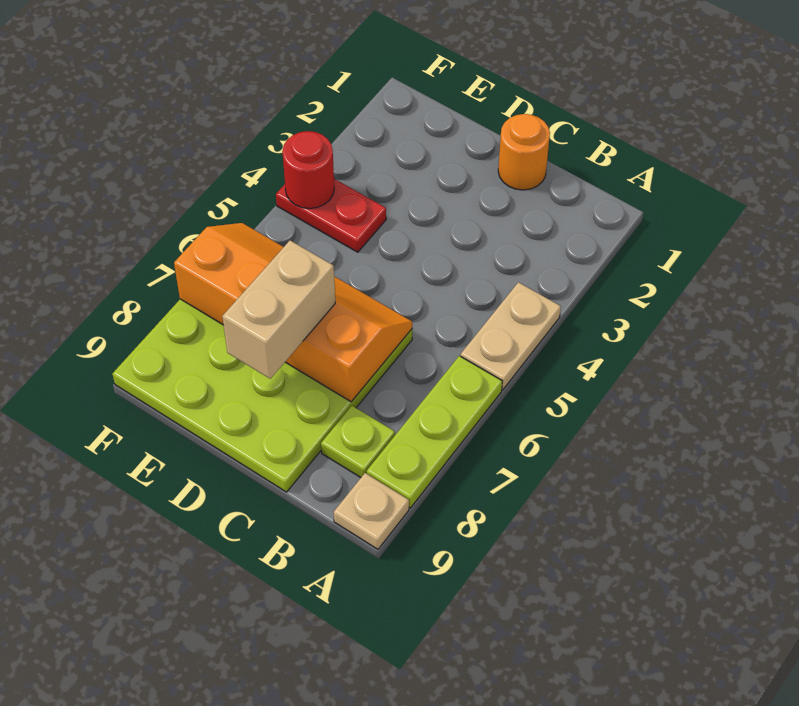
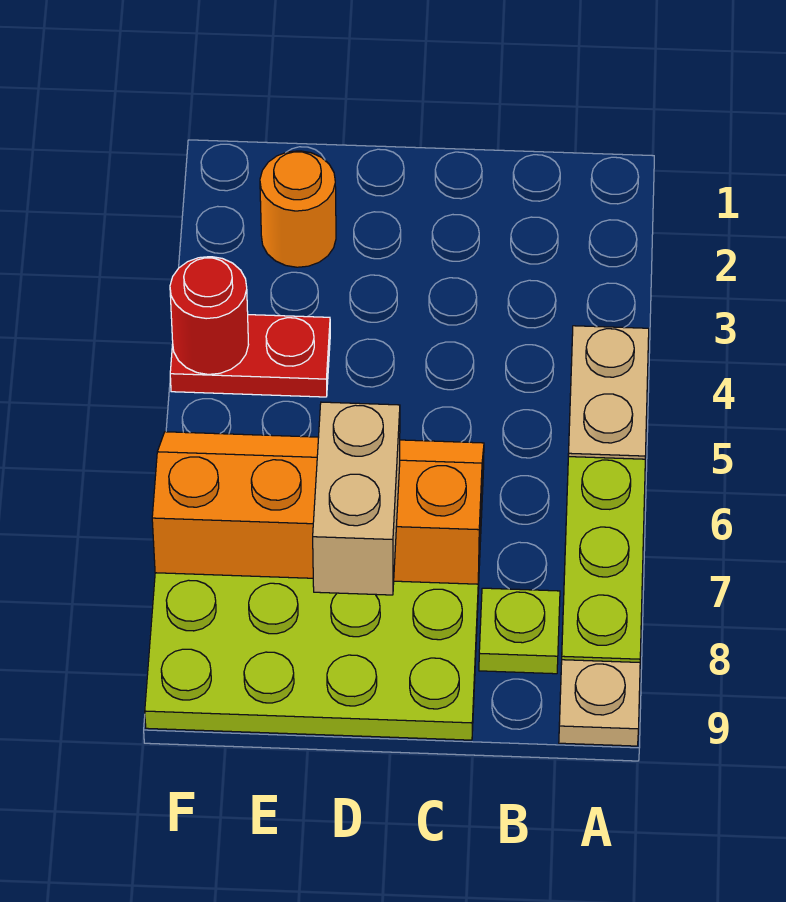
orange round brick C1 level 1 -> orange round brick E2 level 1

